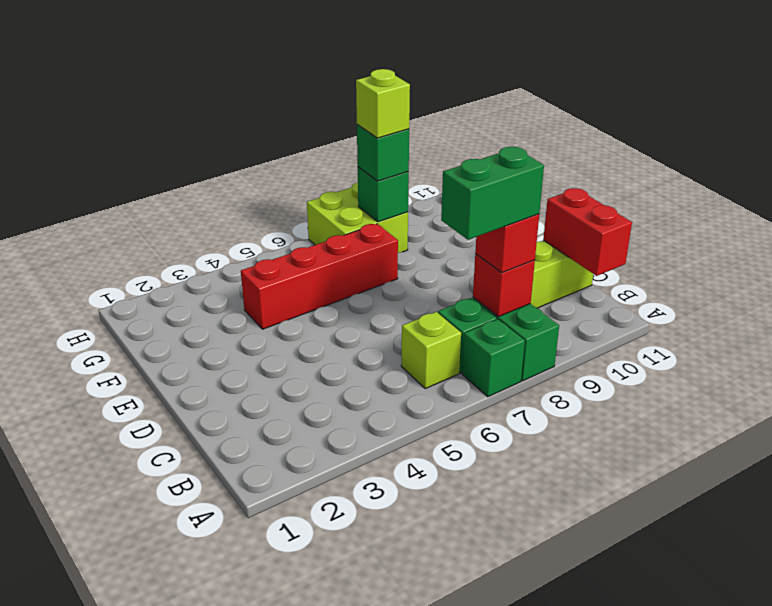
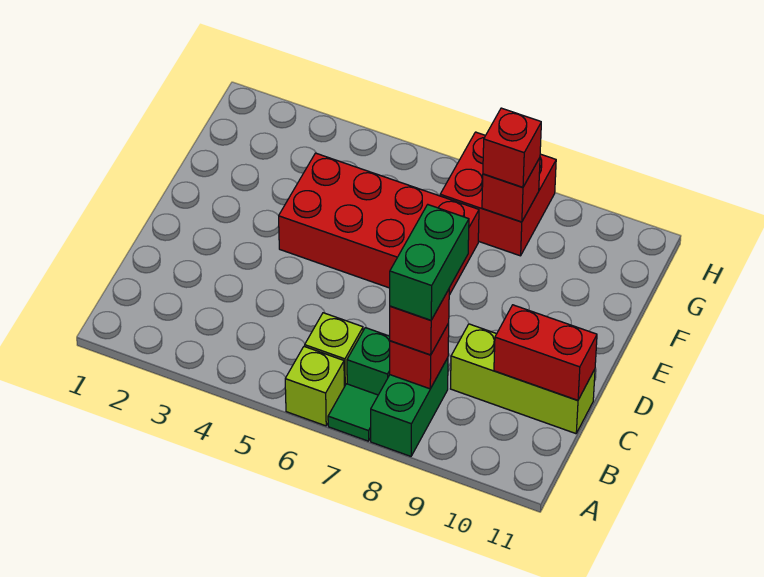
green brick A7 level 1 -> green tile A7 level 1
green brick B7:B8 level 4 -> green brick B8:C8 level 4
red brick B11:C11 level 2 -> red brick C10:C11 level 2
red brick F4:F7 level 1 -> red brick E4:F7 level 1
lime brick G7:H8 level 1 -> red brick G7:H8 level 1
green brick G8 level 2 -> red brick G8 level 2
green brick G8 level 3 -> red brick G8 level 3
lime brick G8 level 4 -> lime brick A6 level 1

